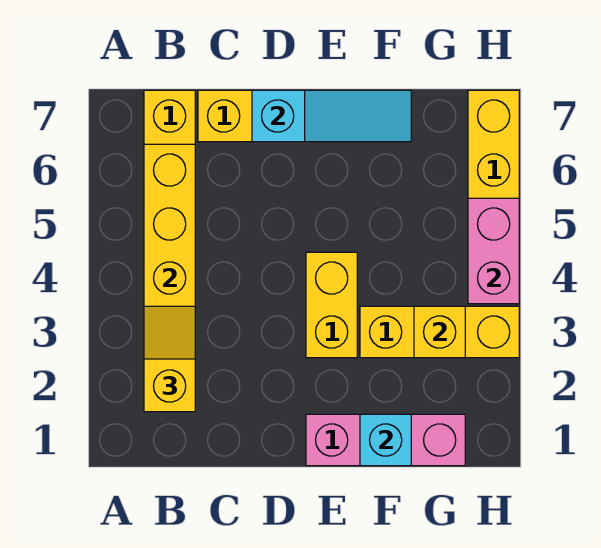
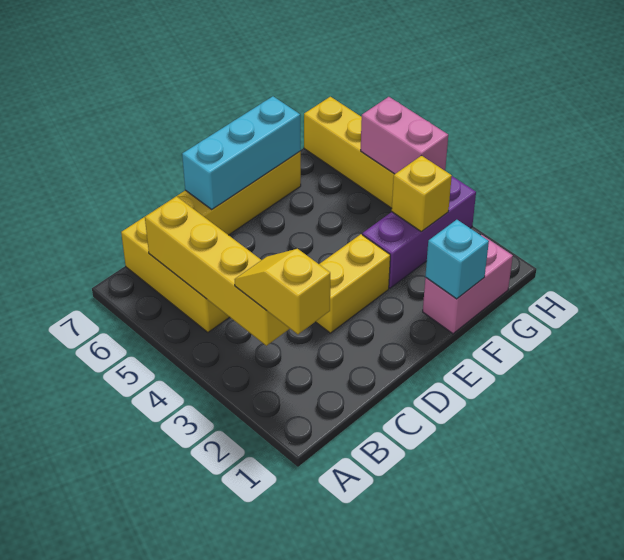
cyan slope D7:F7 level 2 top D -> cyan brick D7:F7 level 2
pink brick E1:G1 level 1 -> pink brick F1:G1 level 1
yellow brick E3:E4 level 1 -> yellow brick D3:E3 level 1
yellow brick F3:H3 level 1 -> purple brick F3:H3 level 1

